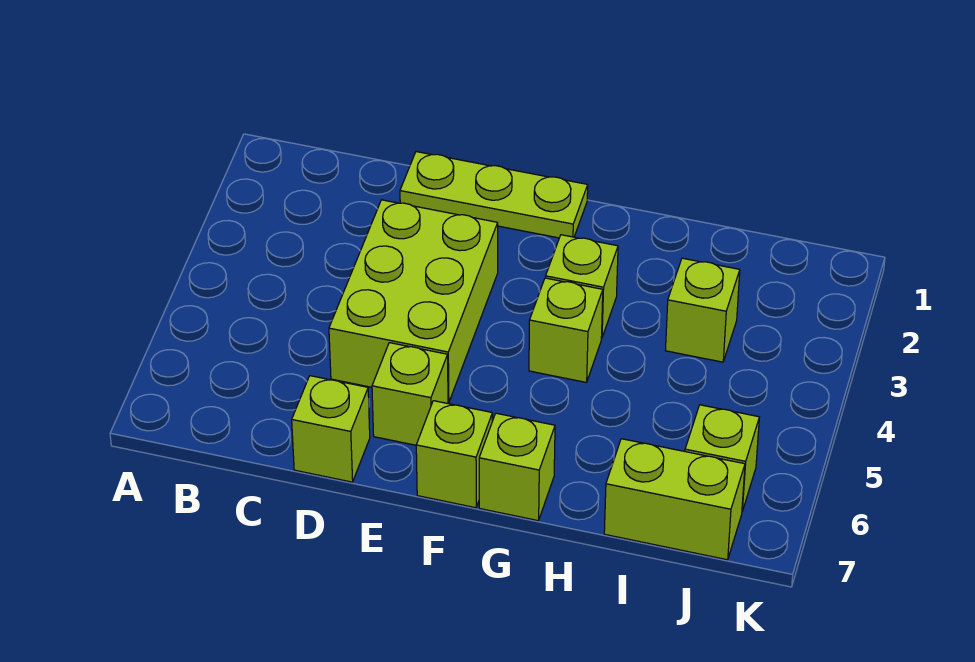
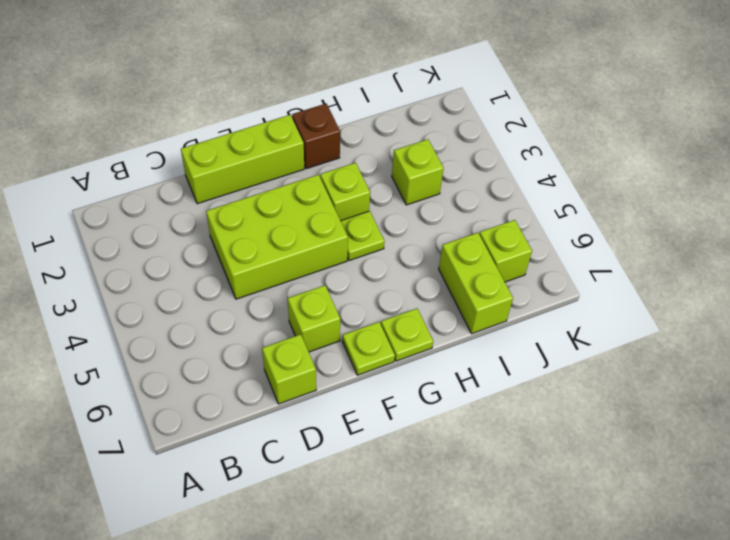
lime plate D1:F1 level 1 -> lime brick D1:F1 level 1
lime brick D3:E5 level 1 -> lime brick D3:F4 level 1
lime brick F7 level 1 -> lime plate F7 level 1
none -> brown brick G1 level 1
lime brick G4 level 1 -> lime plate G4 level 1
lime brick G7 level 1 -> lime plate G7 level 1
lime brick I7:J7 level 1 -> lime brick I6:I7 level 1

